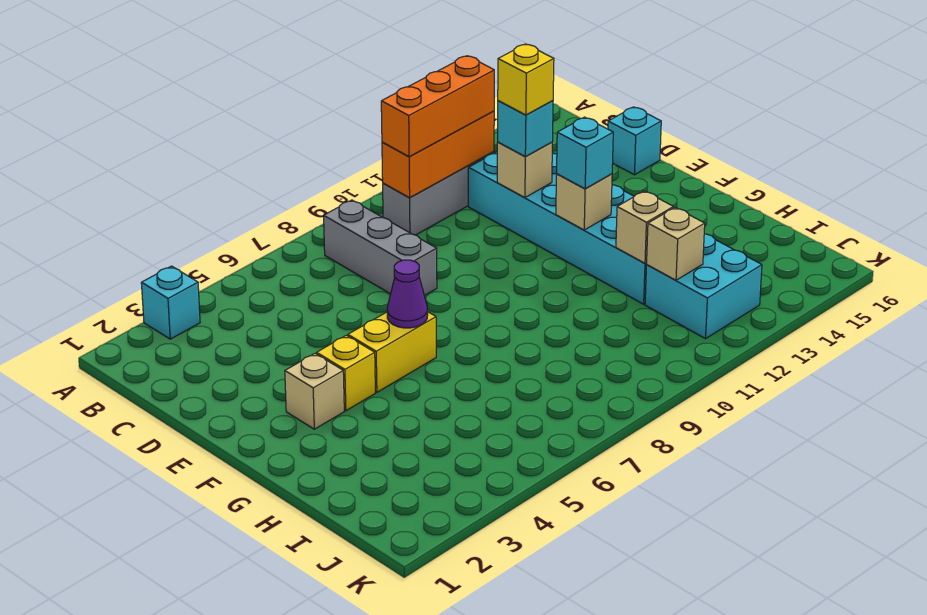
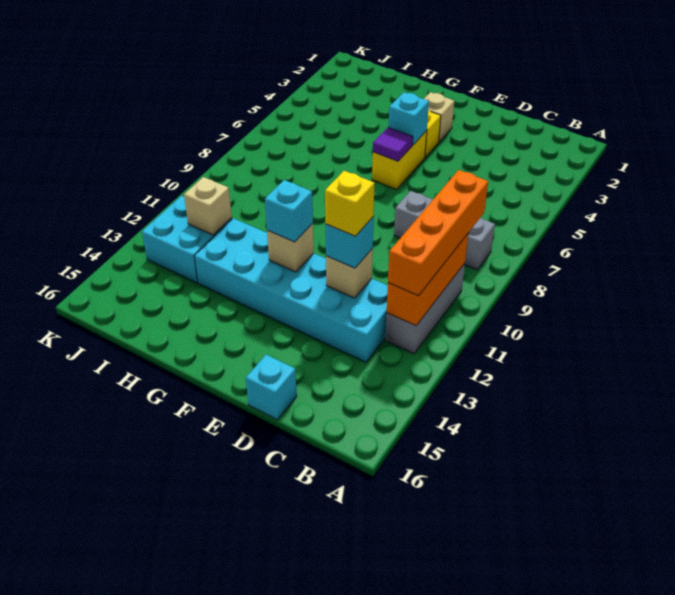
cyan brick A3 level 1 -> cyan brick F5 level 2
orange brick B10:B12 level 3 -> orange brick B9:B12 level 3
purple cone F6 level 2 -> purple tile F6 level 2
tan brick H12 level 2 -> none

